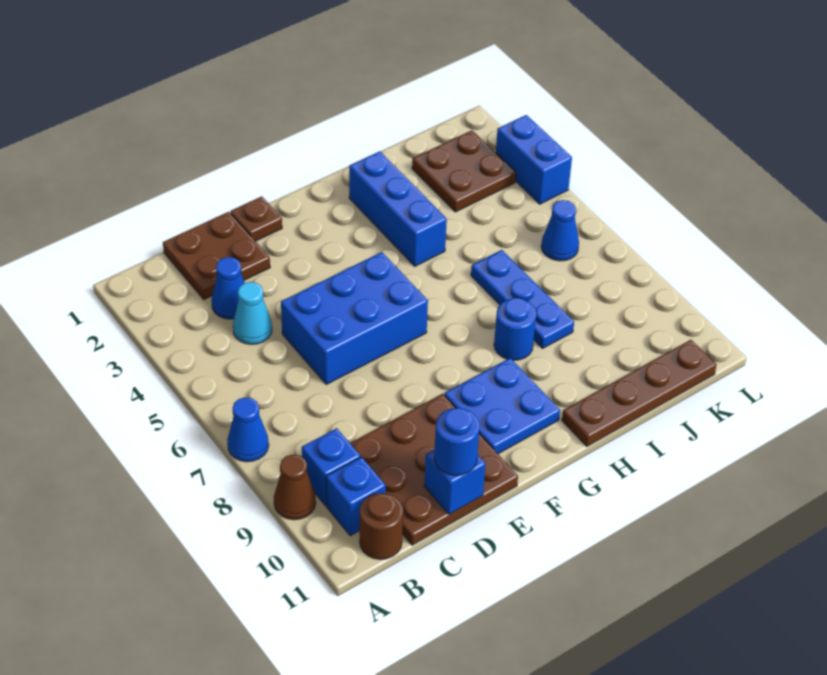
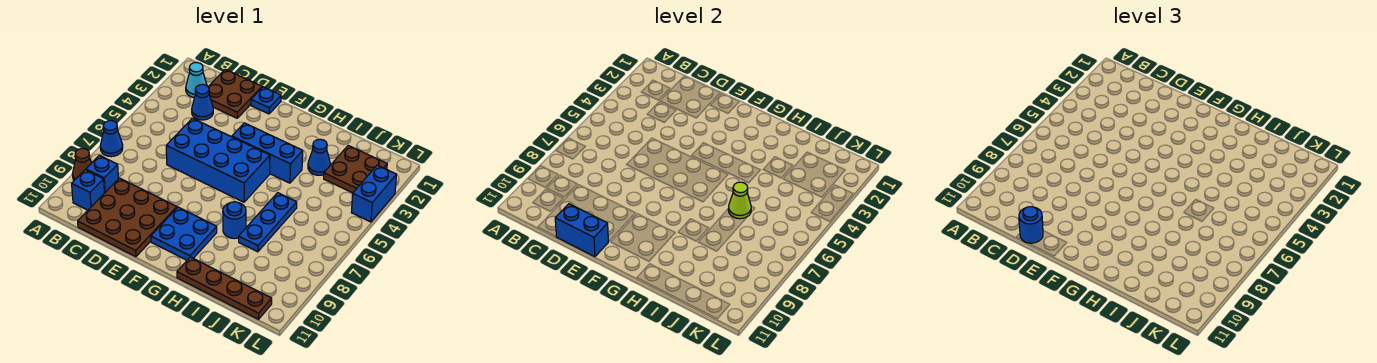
brown round brick B11 level 1 -> none
cyan cone C4 level 1 -> cyan cone B2 level 1
blue brick D5:F6 level 1 -> blue brick D5:G6 level 1
blue brick D11 level 2 -> blue brick D11:E11 level 2
brown plate E1 level 1 -> blue plate E1 level 1
blue brick H2:H4 level 1 -> blue brick F4:H4 level 1
none -> lime cone I6 level 2
blue cone K6 level 1 -> blue cone I3 level 1

